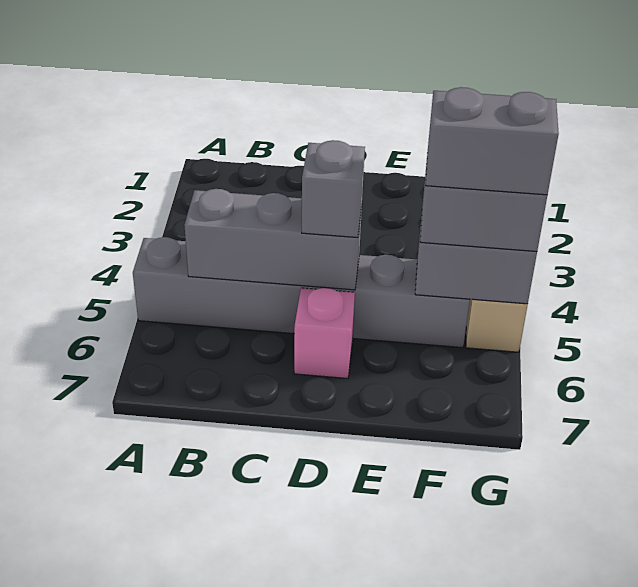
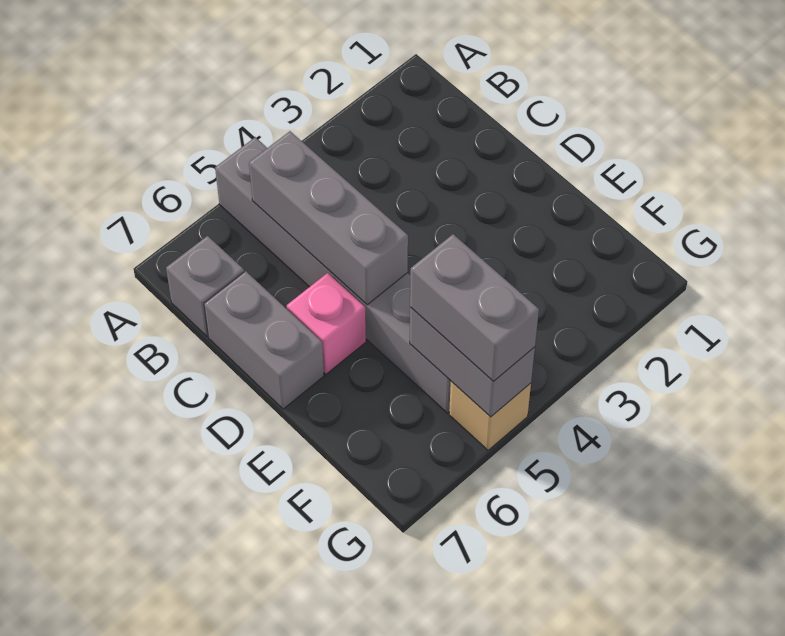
grey brick D5 level 3 -> grey brick B7 level 1
grey brick F5:G5 level 4 -> grey brick C7:D7 level 1

